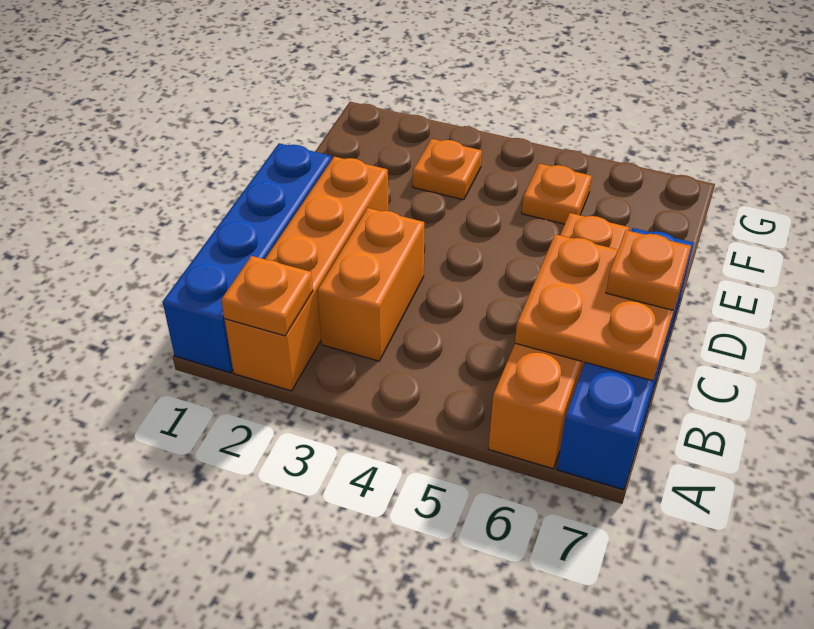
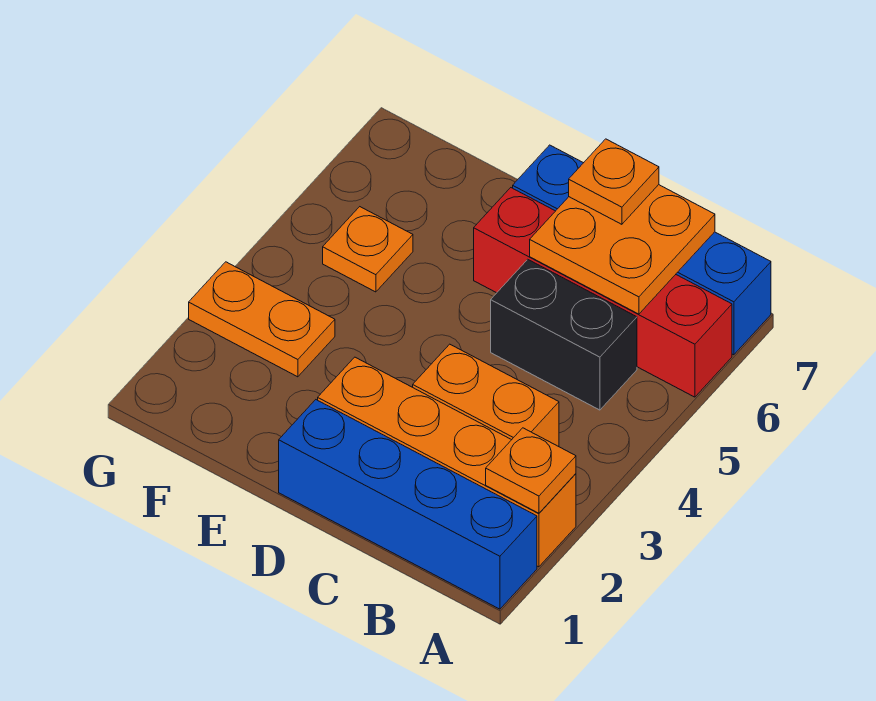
orange brick A6:D6 level 1 -> red brick A6:D6 level 1
none -> black brick B5:C5 level 1
orange plate F3 level 1 -> orange plate F3:G3 level 1

